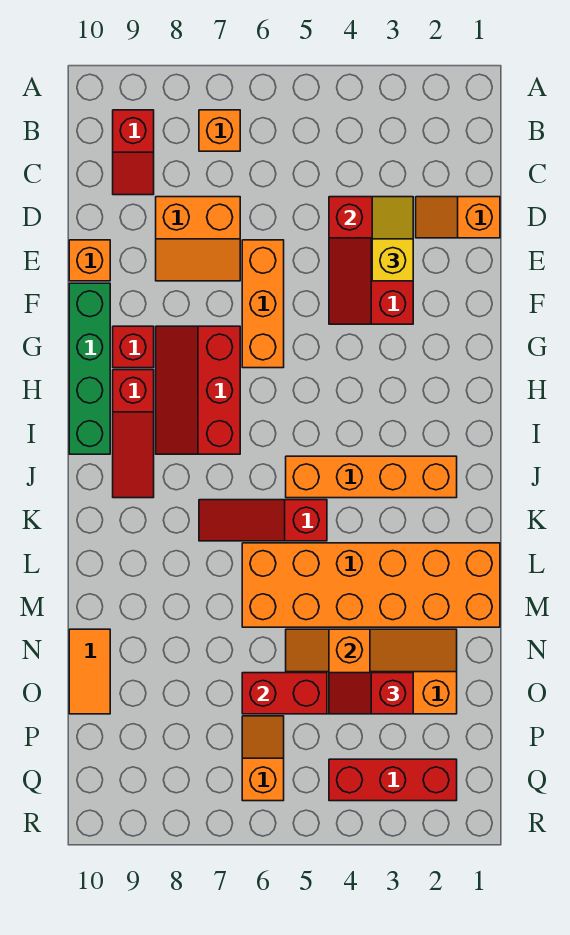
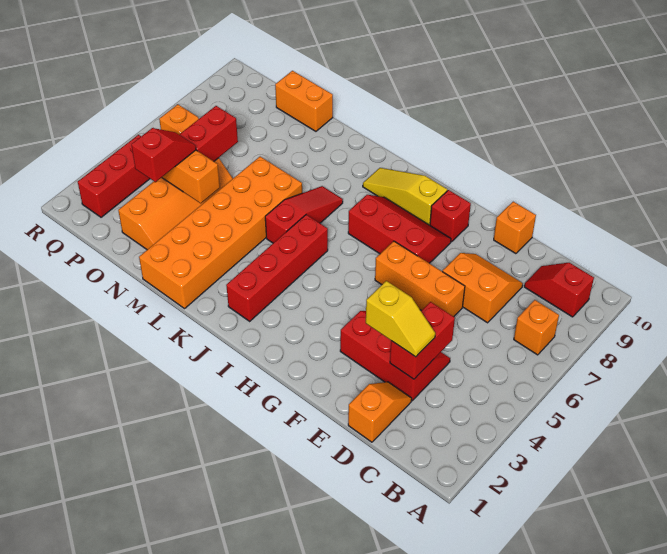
orange slope D7:E8 level 1 top D -> orange slope D7:E8 level 1 top 7
green brick F10:I10 level 1 -> none
red slope H9:J9 level 1 top H -> yellow slope H9:J9 level 1 top H
orange brick J2:J5 level 1 -> red brick J2:J5 level 1
orange tile N10:O10 level 1 -> orange brick N10:O10 level 1

